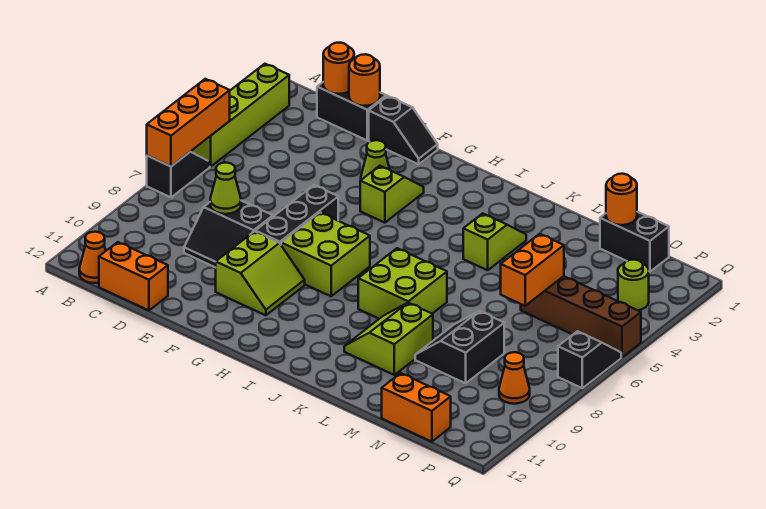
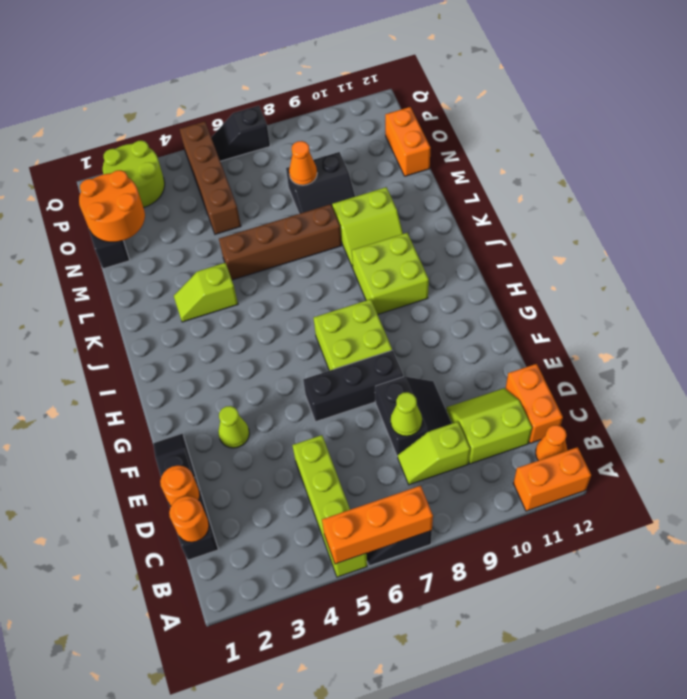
lime brick A2:A5 level 1 -> lime brick A5:D5 level 1
lime slope F9:G10 level 1 top F -> lime slope C10:D11 level 1 top C
lime slope G3:G4 level 1 top 4 -> lime slope C8:C9 level 1 top 9
lime brick J7:K8 level 1 -> lime brick I9:J10 level 1
none -> brown brick L5:L8 level 1
orange round brick N1 level 2 -> orange round brick N1:O2 level 2
orange brick N5:N6 level 2 -> orange brick A11:A12 level 1
lime round brick P3 level 1 -> lime round brick P2:Q3 level 1
orange cone P9 level 1 -> orange cone N8 level 2

